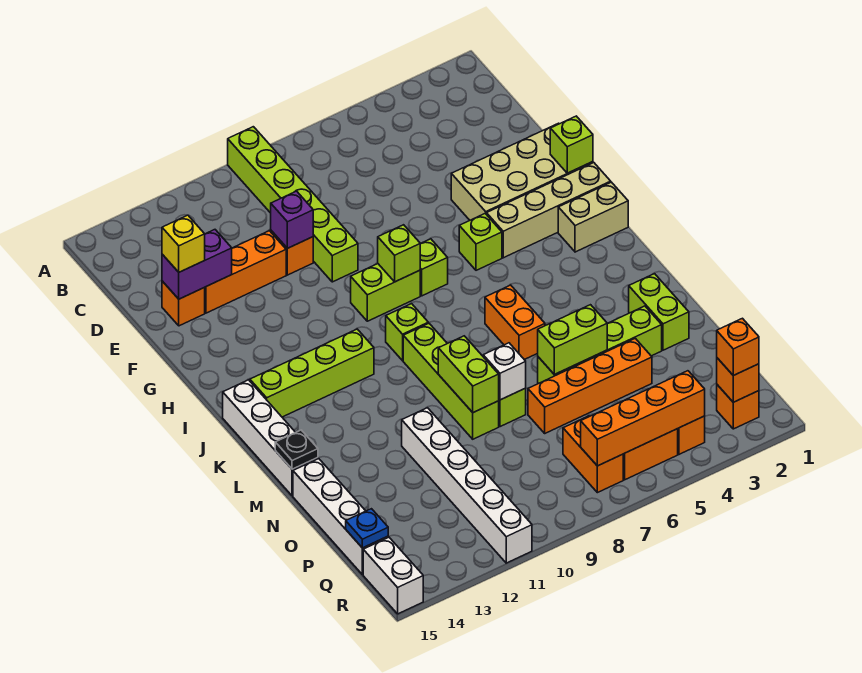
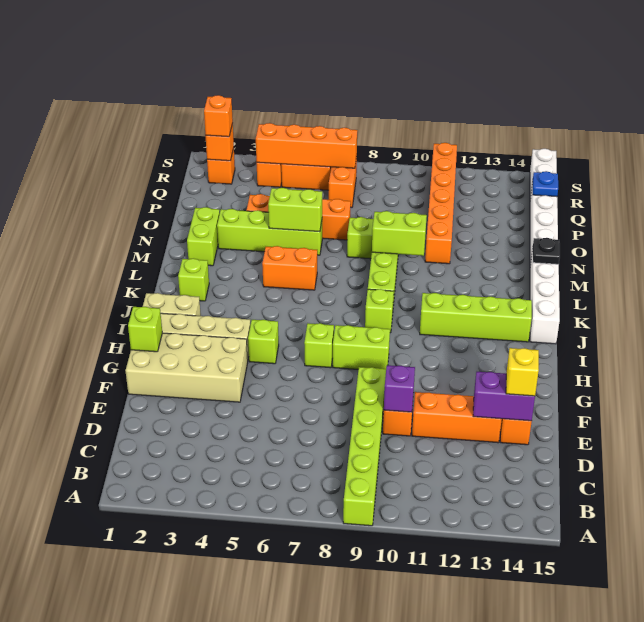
lime brick H8 level 2 -> lime brick K2 level 1
orange brick K6:L6 level 1 -> orange brick L5:L6 level 1
lime brick M9:N9 level 2 -> lime brick M9:M10 level 2
white brick N8 level 2 -> none
white brick N11:S11 level 1 -> orange brick N11:S11 level 1

